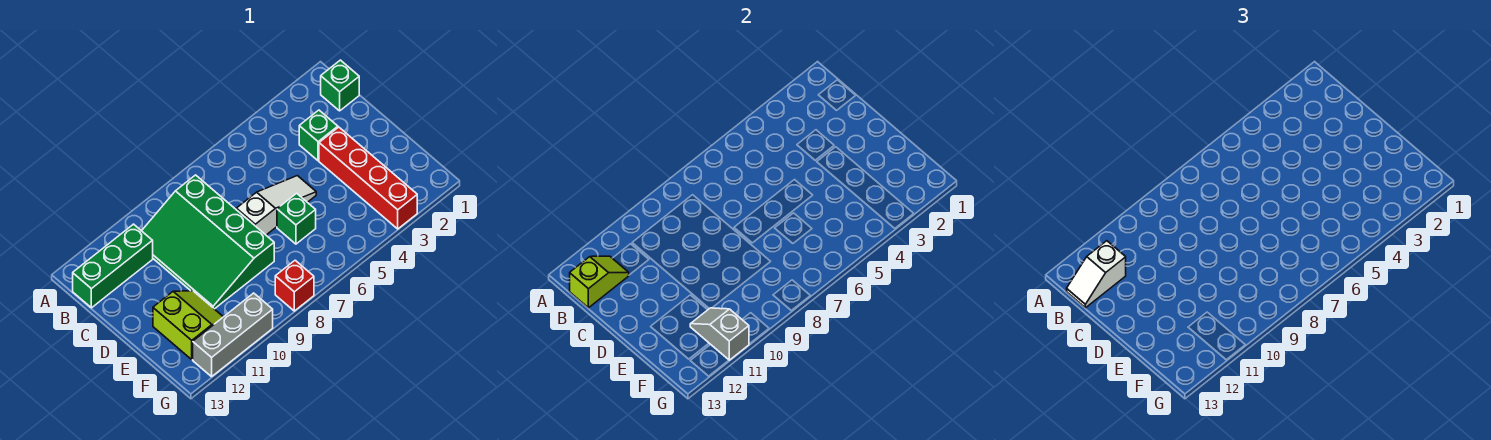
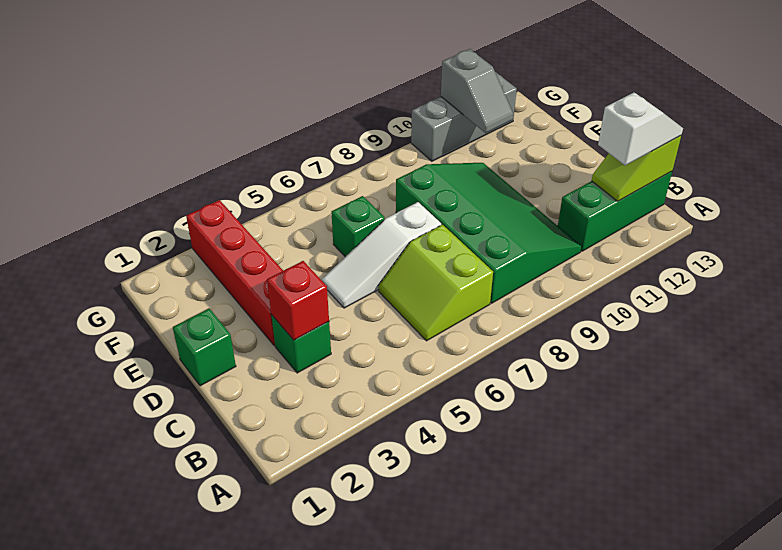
green brick B1 level 1 -> green brick D1 level 1
lime slope E11:F12 level 1 top 12 -> lime slope B6:C7 level 1 top 7
red brick G8 level 1 -> red brick C3 level 2

